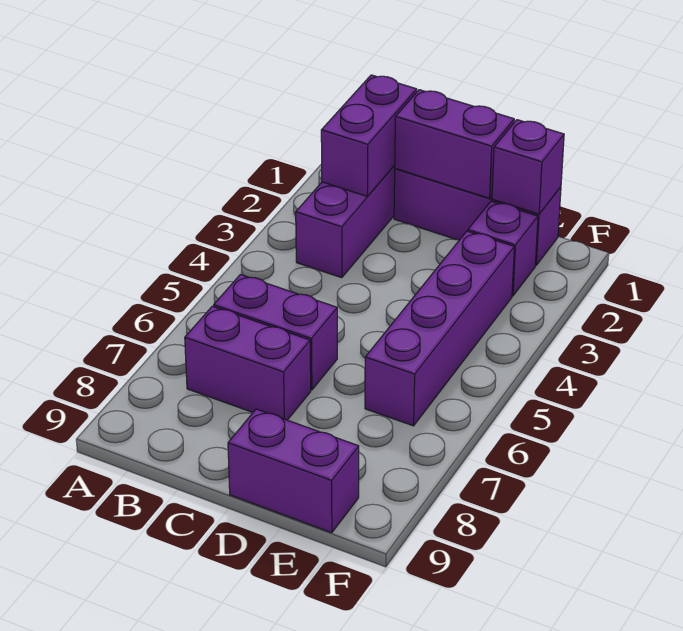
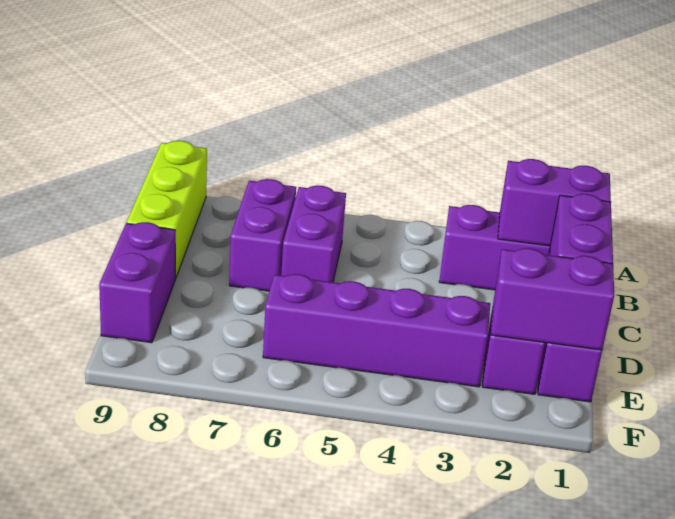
none -> lime brick A9:C9 level 1
purple brick E1 level 2 -> purple brick E1:E2 level 2

